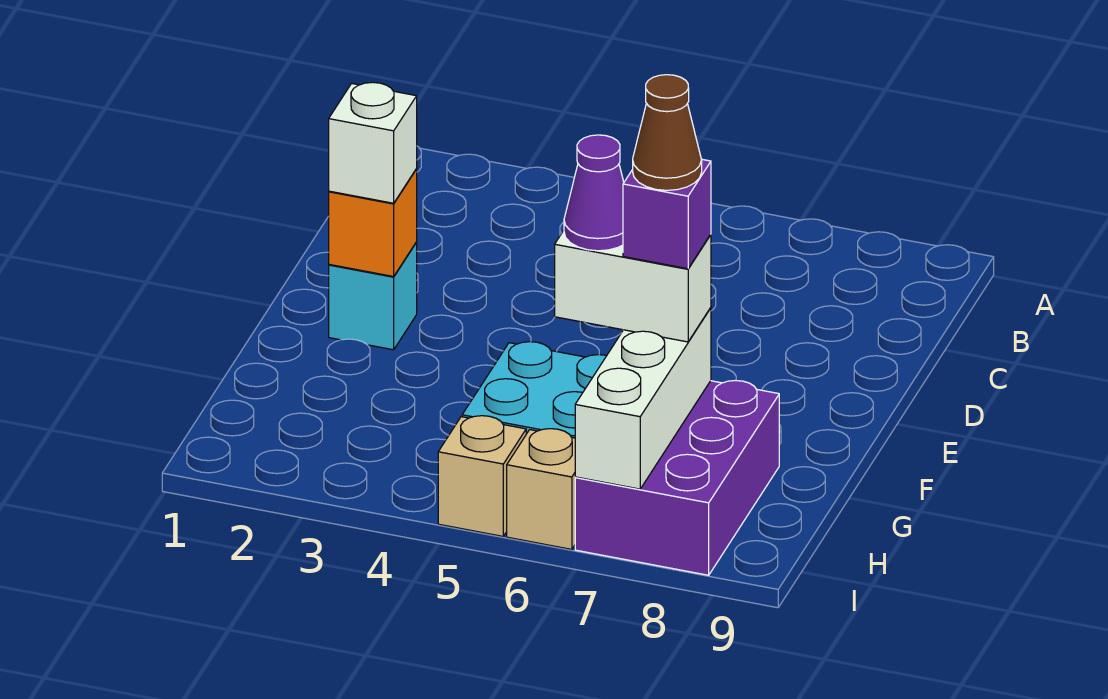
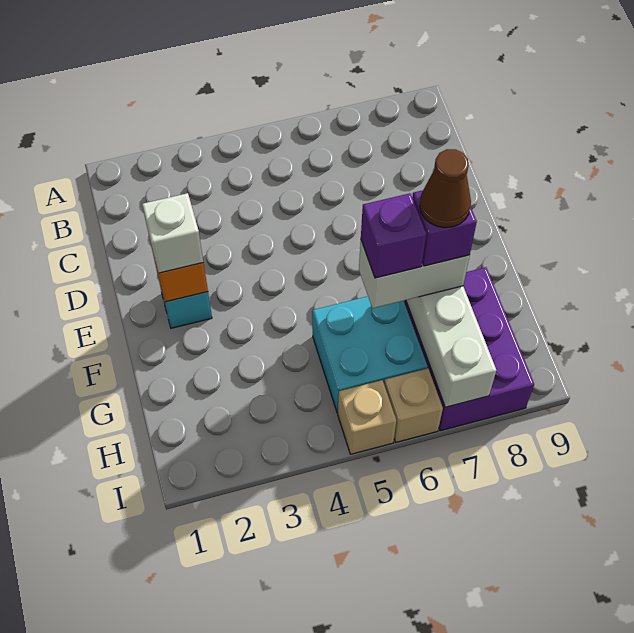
purple cone G6 level 4 -> purple brick G6 level 4

